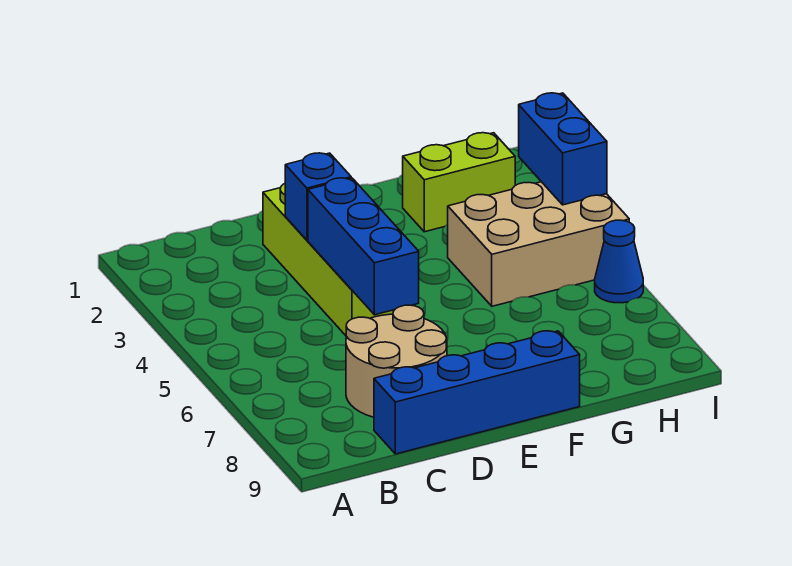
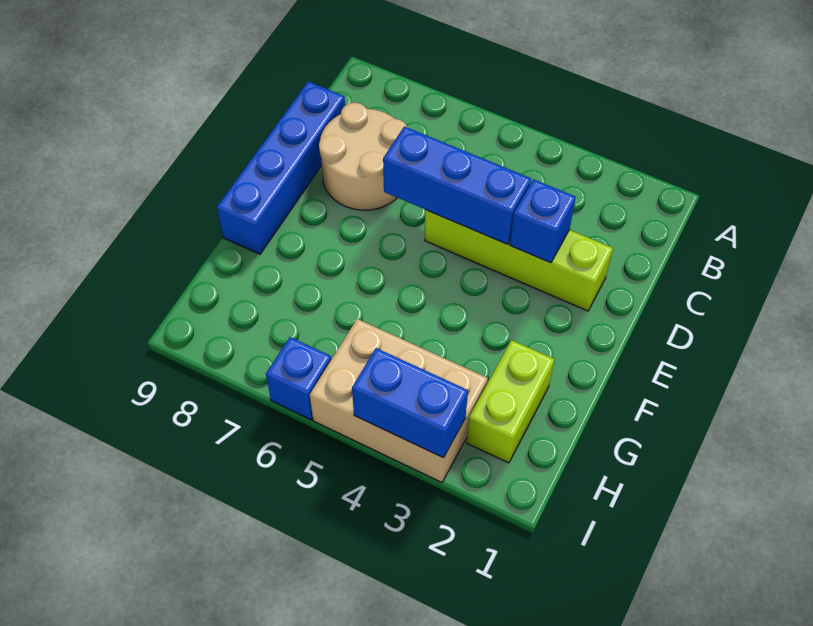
tan brick G4:I5 level 1 -> tan brick H3:I5 level 1
blue cone I6 level 1 -> blue brick I6 level 1

